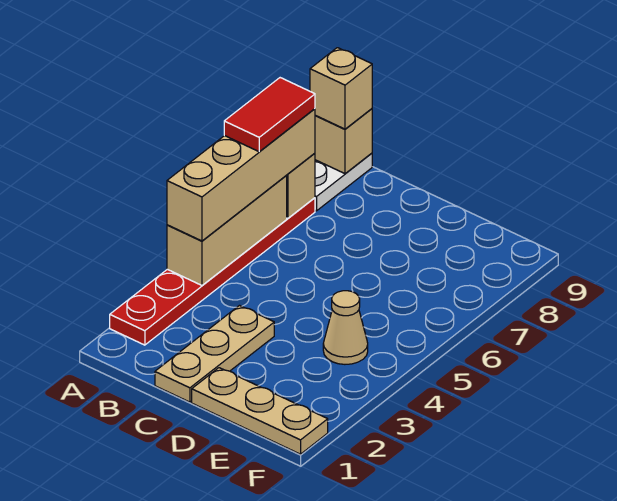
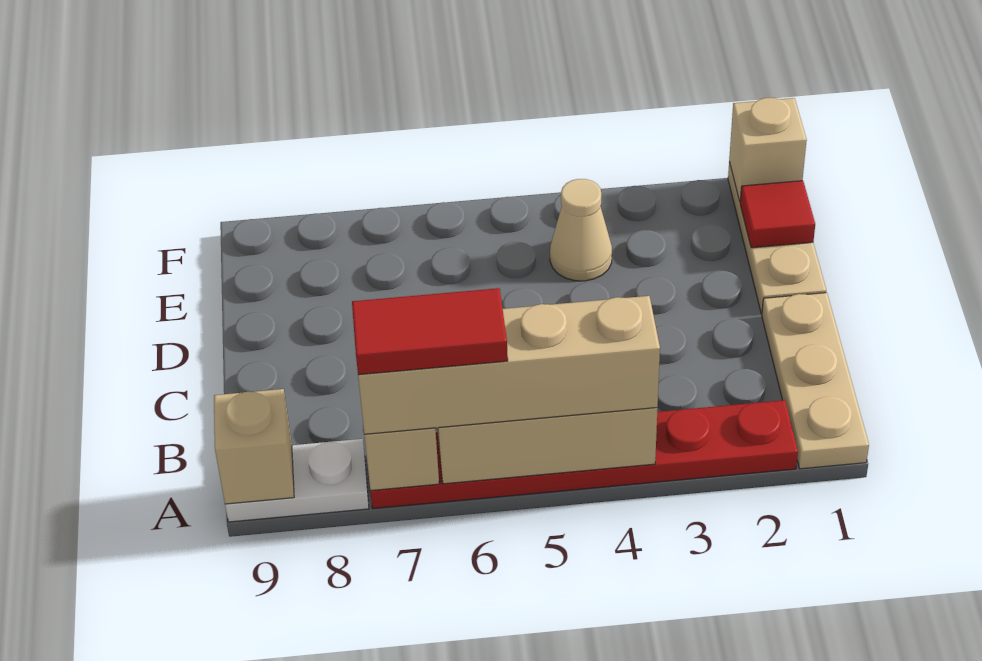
tan brick A9 level 3 -> tan brick F1 level 2
tan plate C1:C3 level 1 -> tan plate A1:C1 level 1
none -> red tile E1 level 2

